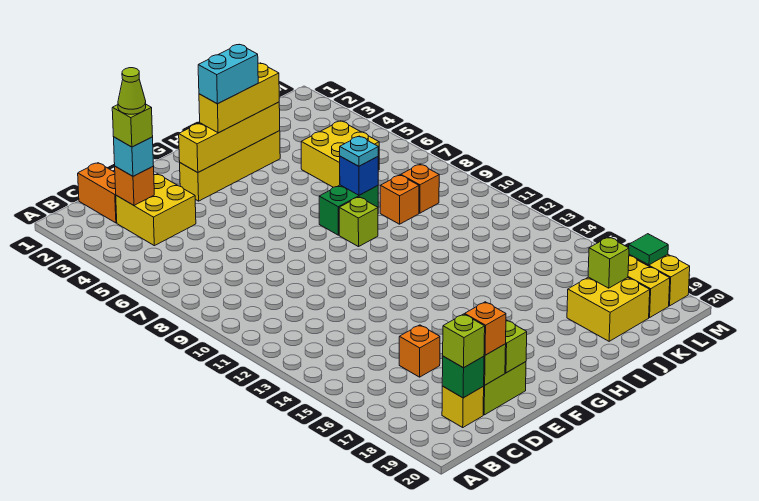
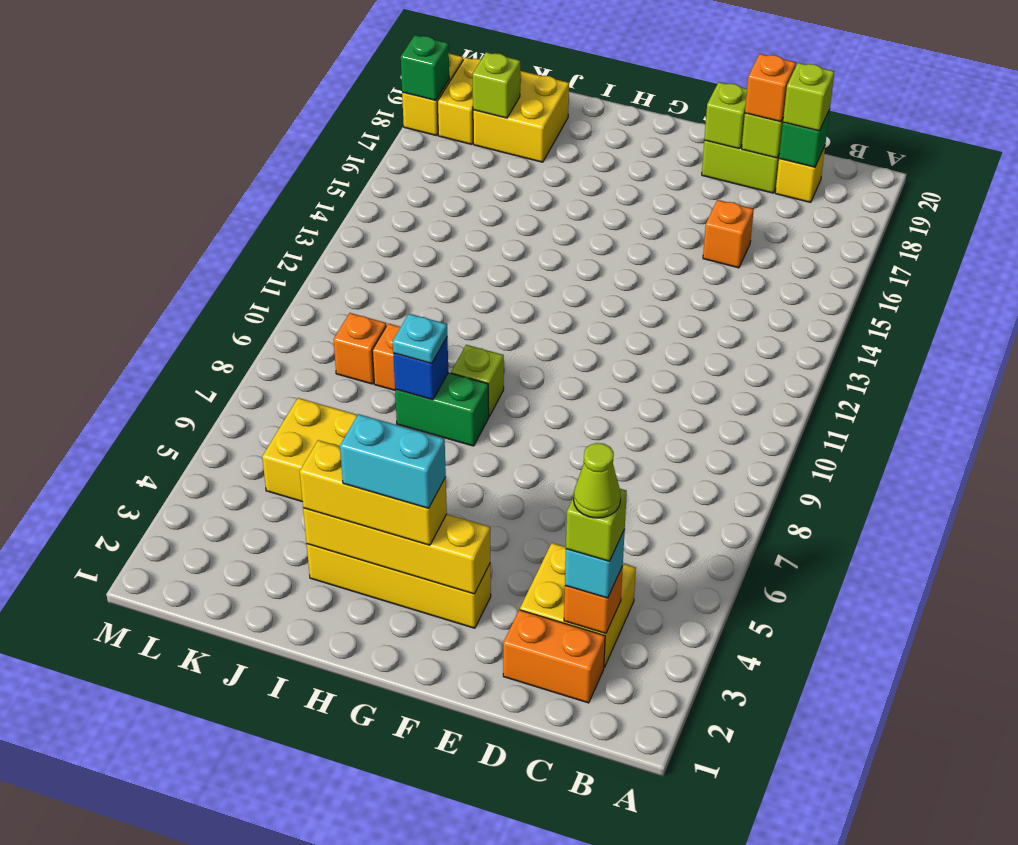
orange brick C1:C2 level 1 -> orange brick C2:D2 level 1
green tile M18 level 2 -> green brick M18 level 2

